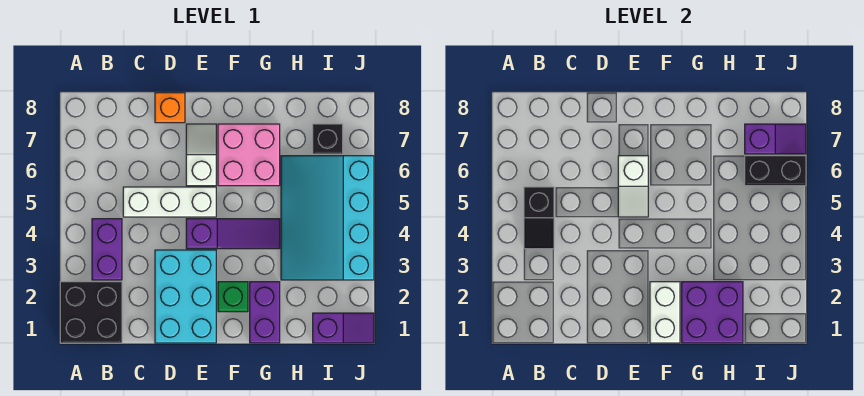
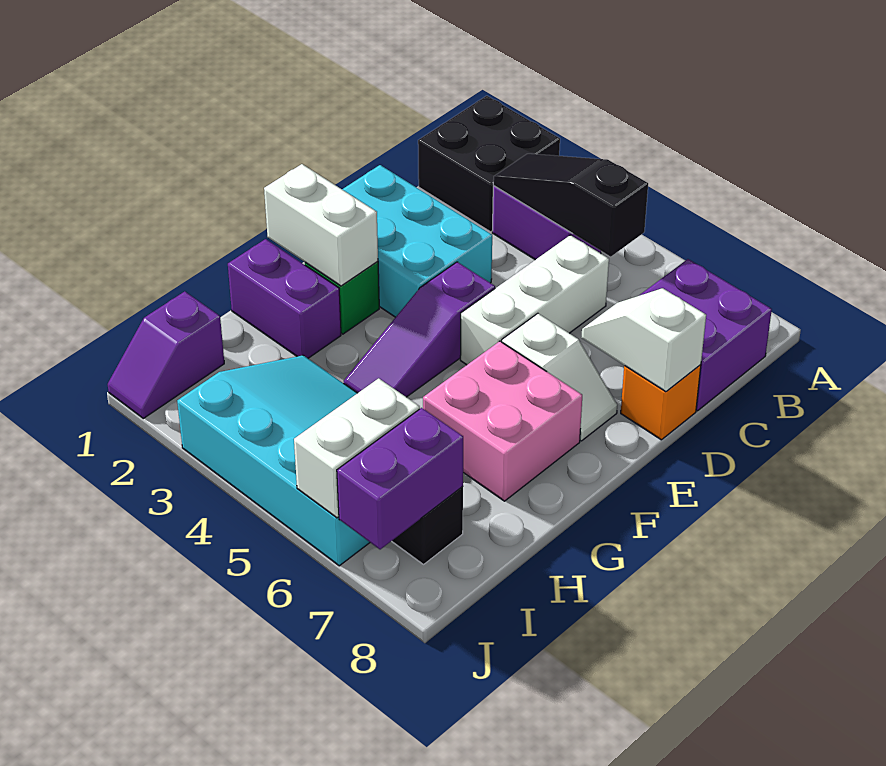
black slope B4:B5 level 2 top 5 -> black slope B3:B5 level 2 top 5
white slope E5:E6 level 2 top 6 -> white slope D7:D8 level 2 top 8
purple brick G1:H2 level 2 -> purple brick B7:C8 level 1
black brick I6:J6 level 2 -> white brick I6:J6 level 2
purple slope I7:J7 level 2 top I -> purple brick I7:J7 level 2

